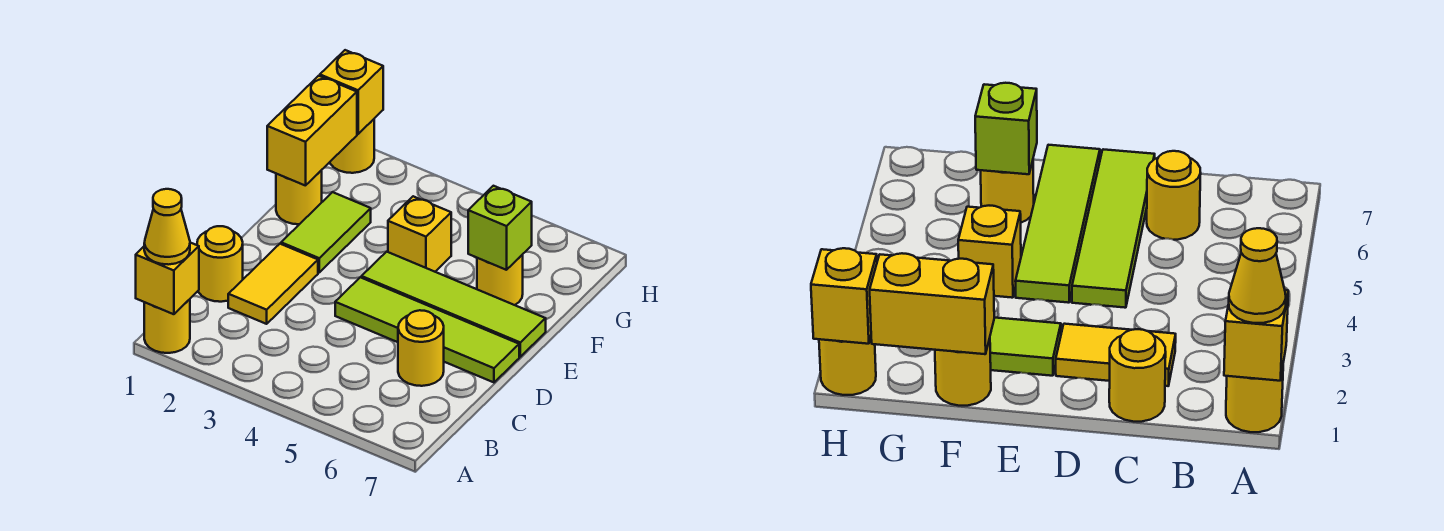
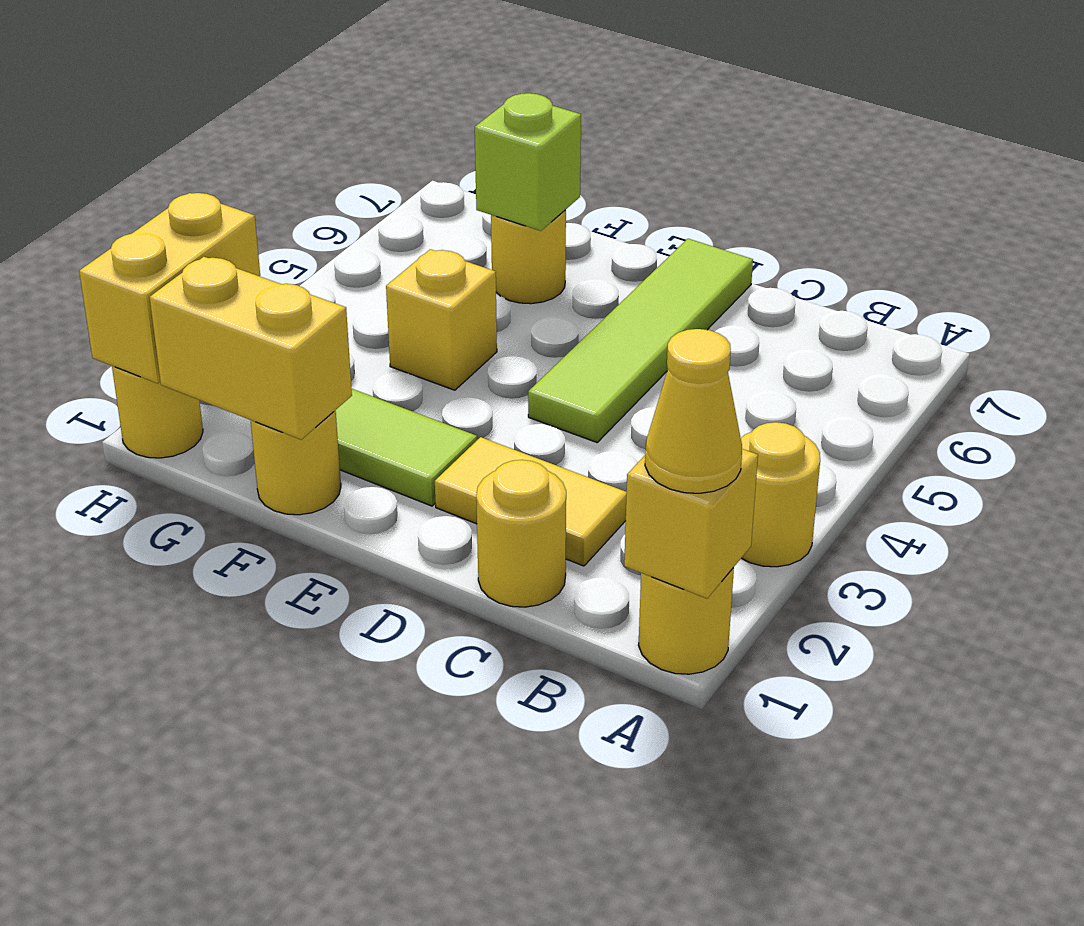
yellow round brick C6 level 1 -> yellow round brick A3 level 1
lime tile E4:E7 level 1 -> none
yellow brick H1 level 2 -> yellow brick H1:H2 level 2

